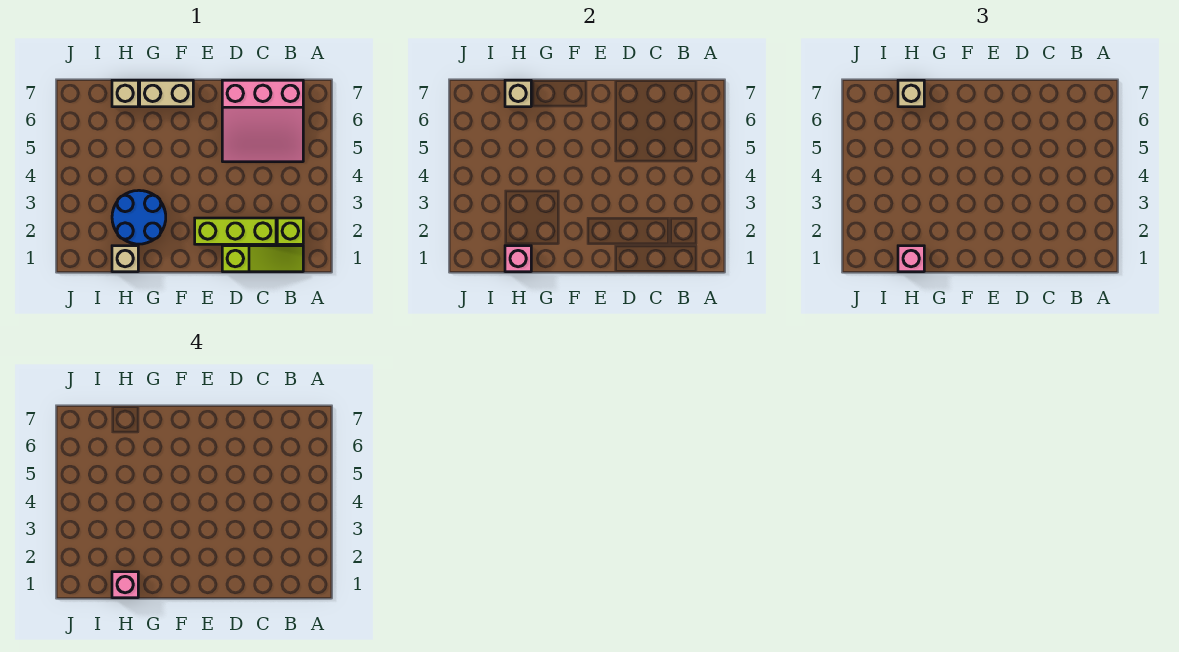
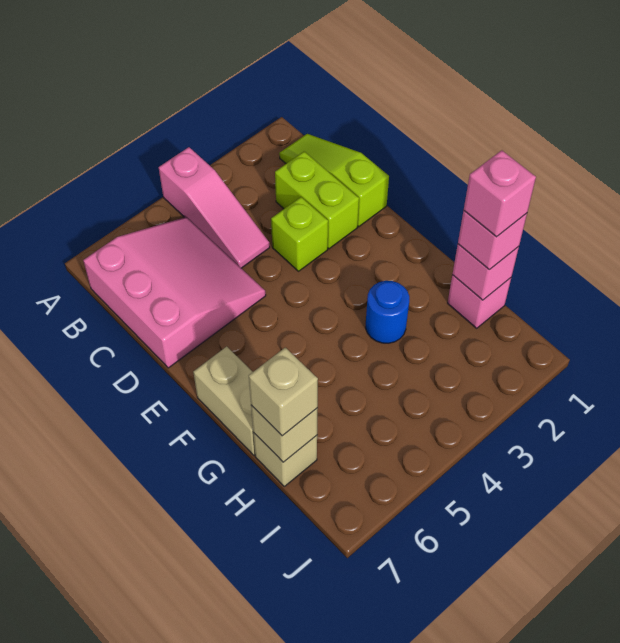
none -> pink slope A4:C4 level 1 top A
lime brick B2 level 1 -> lime brick D3 level 1
lime brick C2:E2 level 1 -> lime brick C2:D2 level 1
blue round brick G2:H3 level 1 -> blue round brick G3 level 1
tan brick H1 level 1 -> pink brick H1 level 1

